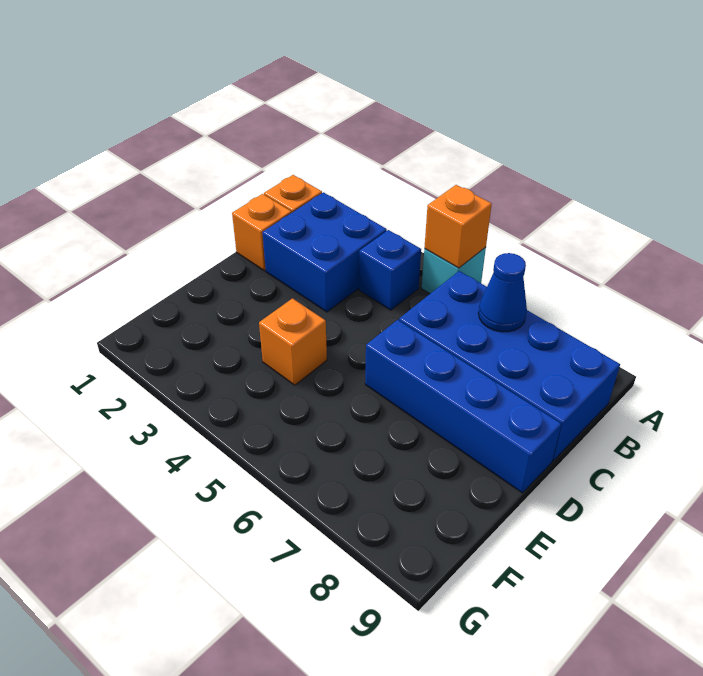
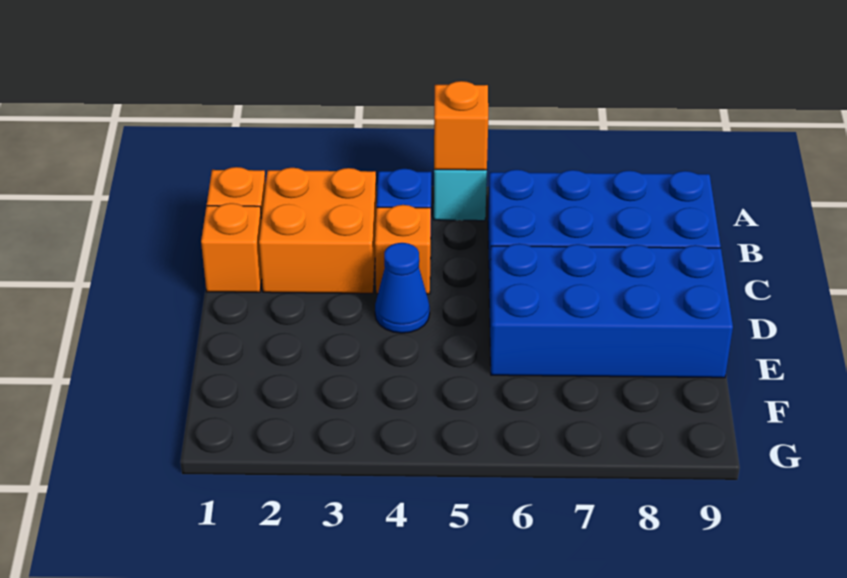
blue brick B2:C3 level 1 -> orange brick B2:C3 level 1
blue cone B7 level 2 -> blue cone D4 level 1
blue brick D6:D9 level 1 -> blue brick D6:E9 level 1
orange brick E4 level 1 -> orange brick C4 level 1

